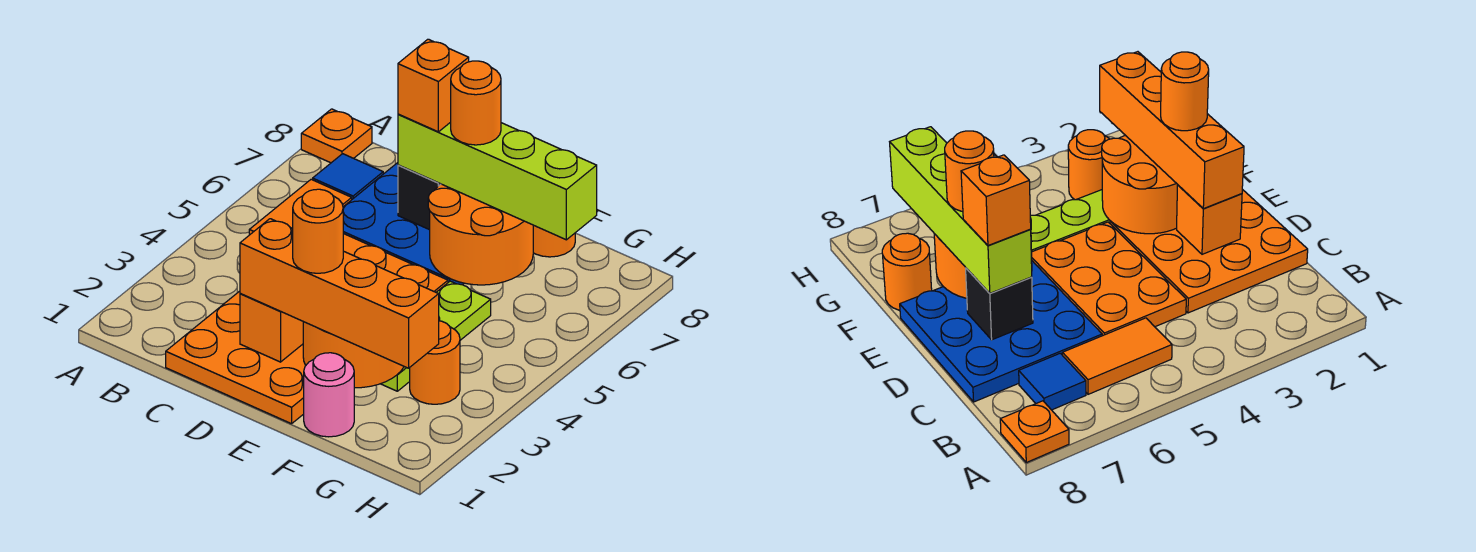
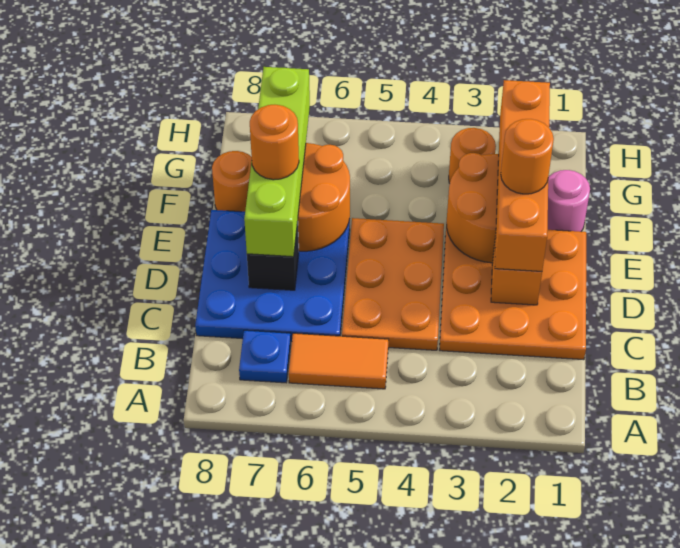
orange plate A8 level 1 -> none
blue tile B7 level 1 -> blue plate B7 level 1
orange brick D7 level 4 -> none
lime plate F3:F5 level 1 -> none

